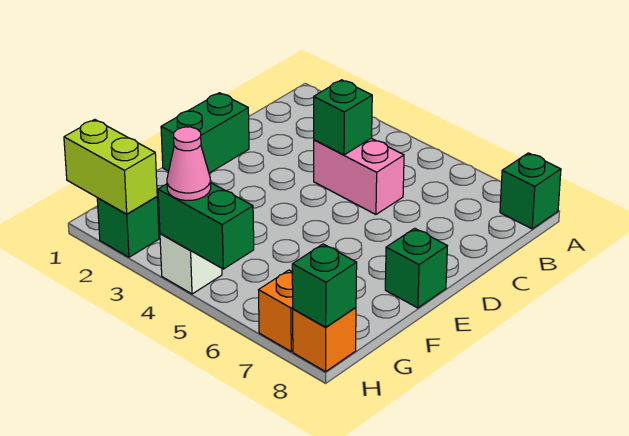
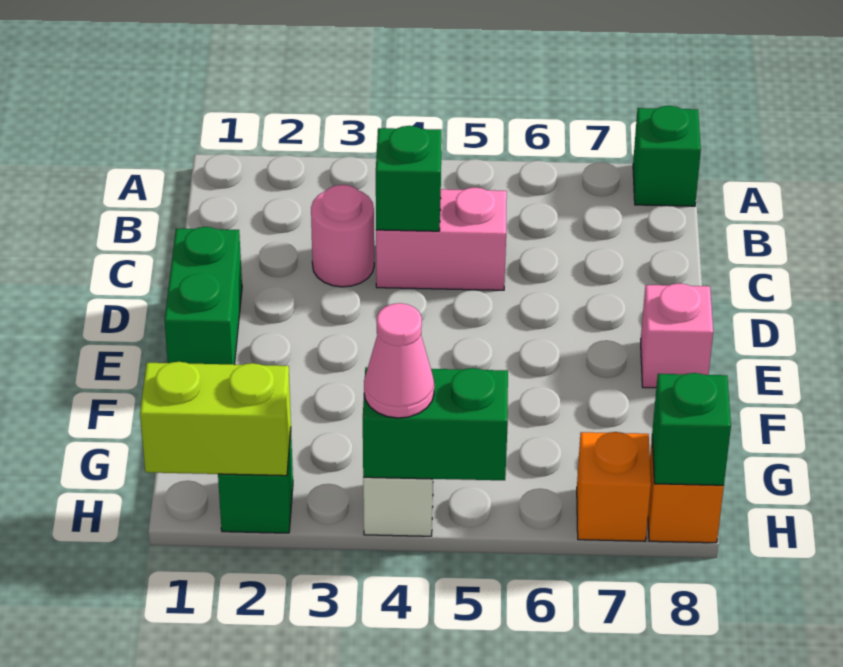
none -> pink round brick C3 level 1
green brick E8 level 1 -> pink brick E8 level 1

